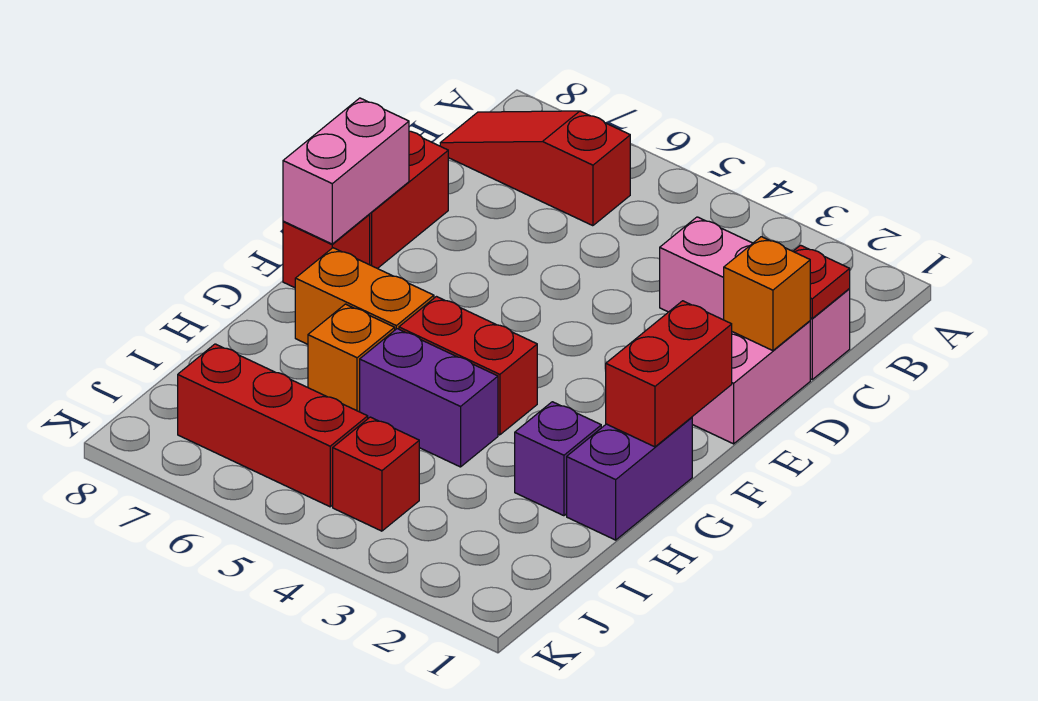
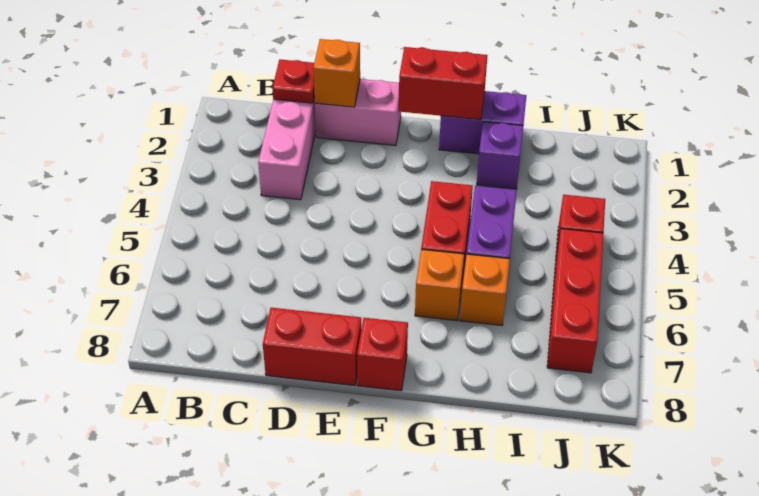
red slope B6:B8 level 1 top 6 -> none
pink brick E8:F8 level 2 -> none
orange brick G6:G7 level 1 -> orange brick G6 level 1

